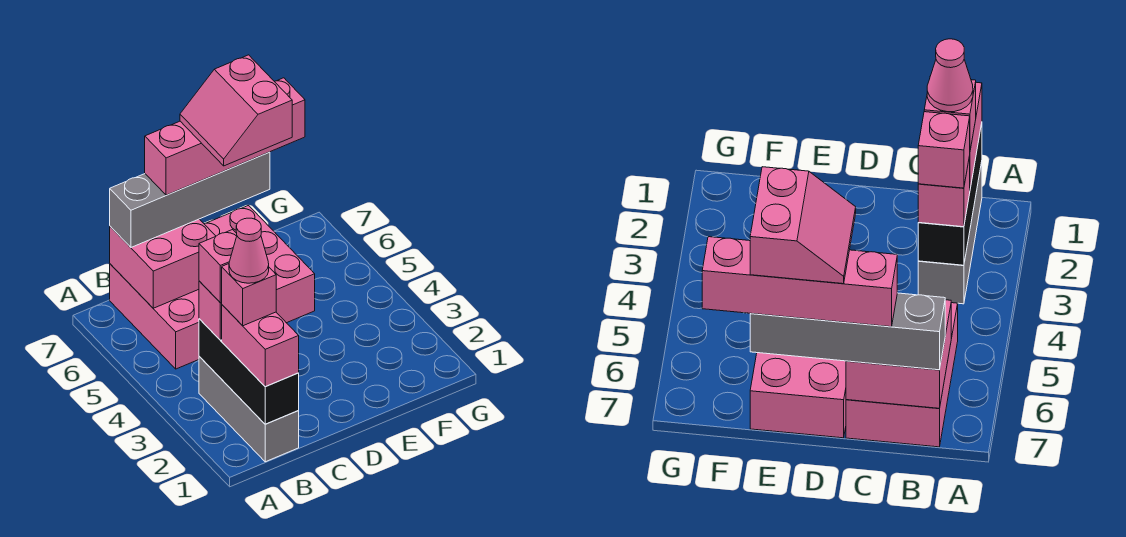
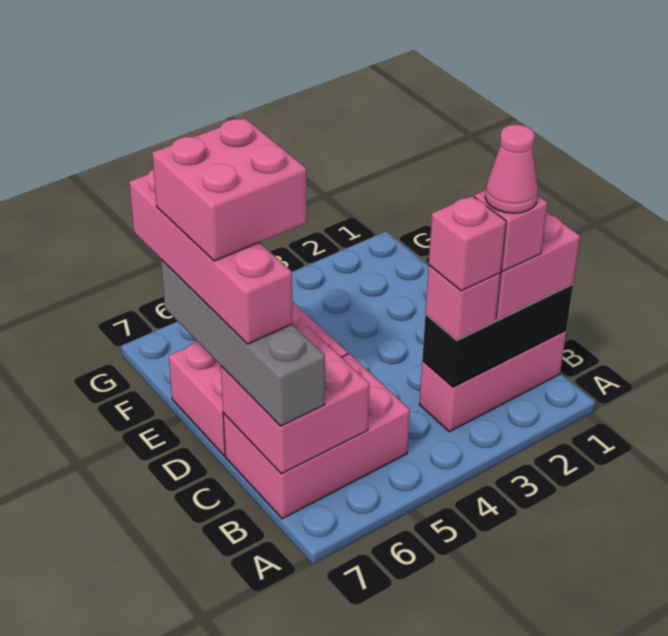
grey brick B1:B3 level 1 -> pink brick B1:B3 level 1
pink slope D6:E7 level 5 top E -> pink brick D6:E7 level 5

